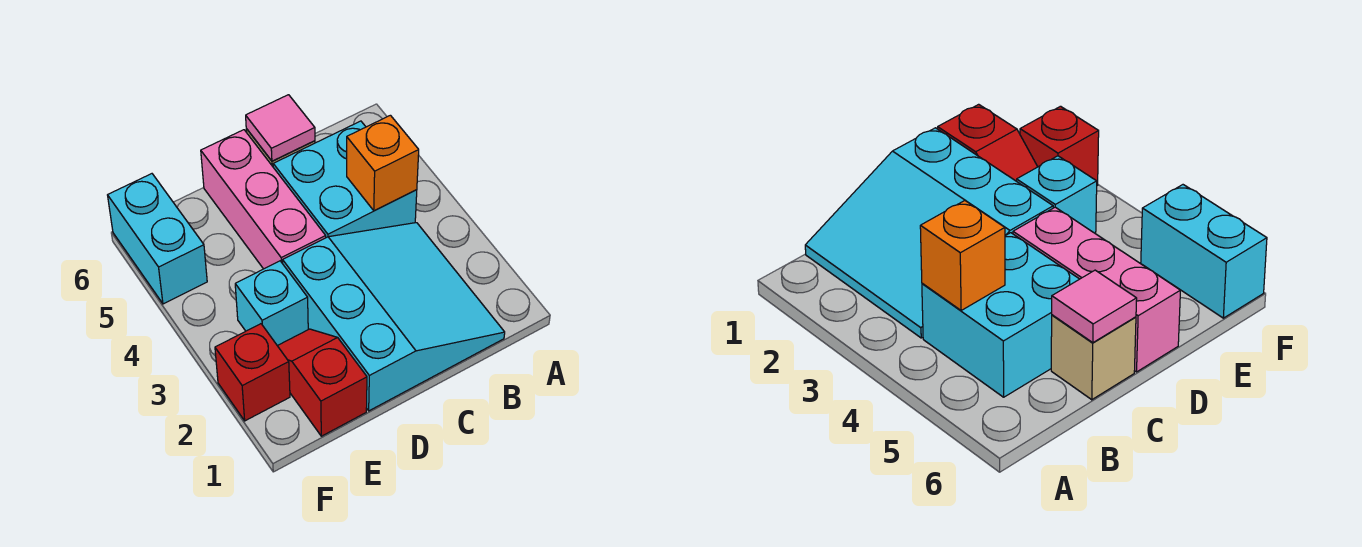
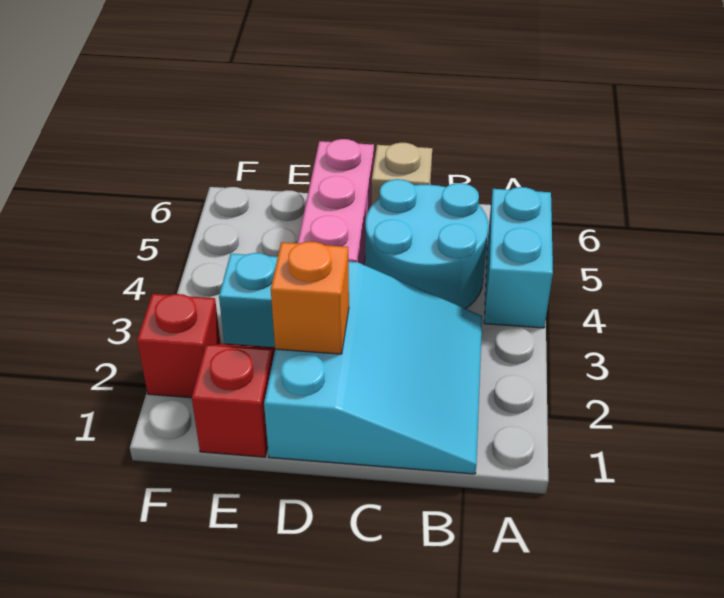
cyan brick B4:C5 level 1 -> cyan round brick B4:C5 level 1
orange brick B4 level 2 -> orange brick D2 level 2
pink tile C6 level 2 -> none
cyan brick F5:F6 level 1 -> cyan brick A4:A5 level 1

